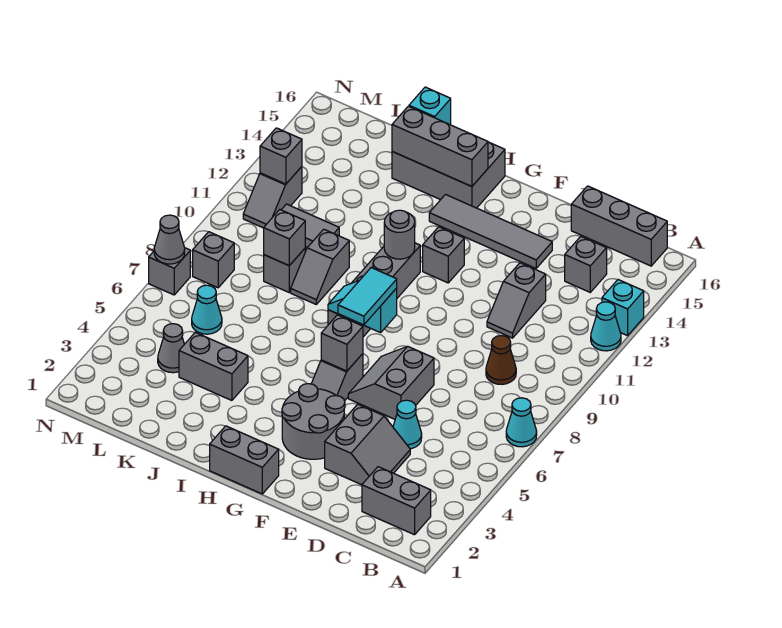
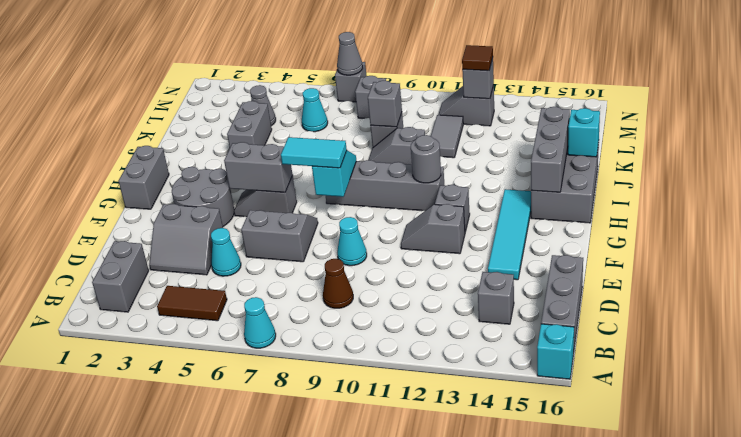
cyan cone A12 level 1 -> cyan cone E9 level 1
cyan brick A13 level 1 -> cyan brick A16 level 1
none -> brown tile B4:B5 level 1
grey slope D11:D12 level 1 top 12 -> grey slope F11:F12 level 1 top 12
grey tile E14:H14 level 1 -> cyan tile E14:H14 level 1
grey brick G6 level 2 -> grey brick G5:G6 level 2
none -> brown tile M12 level 3

